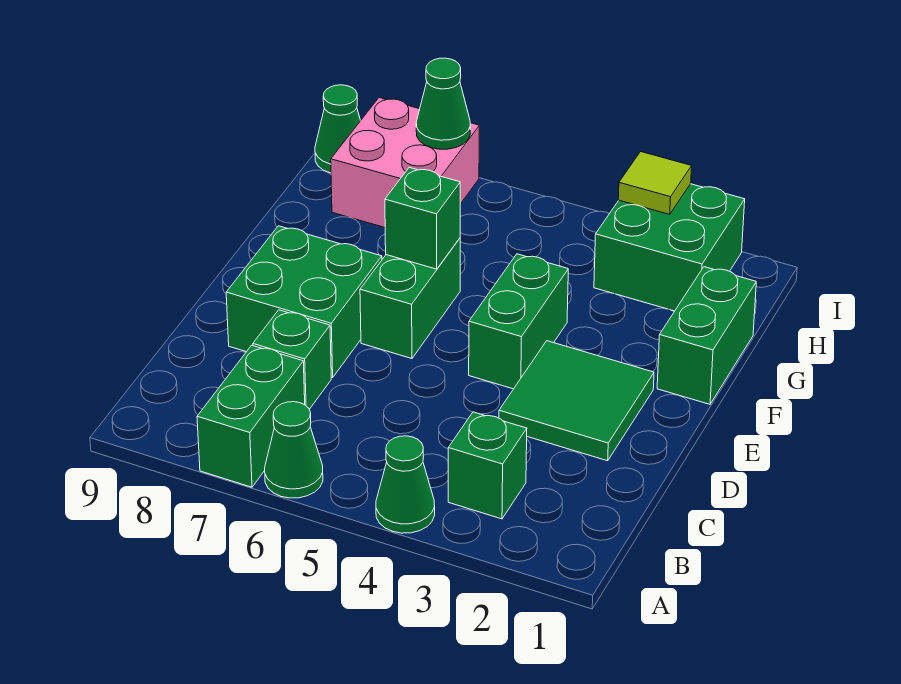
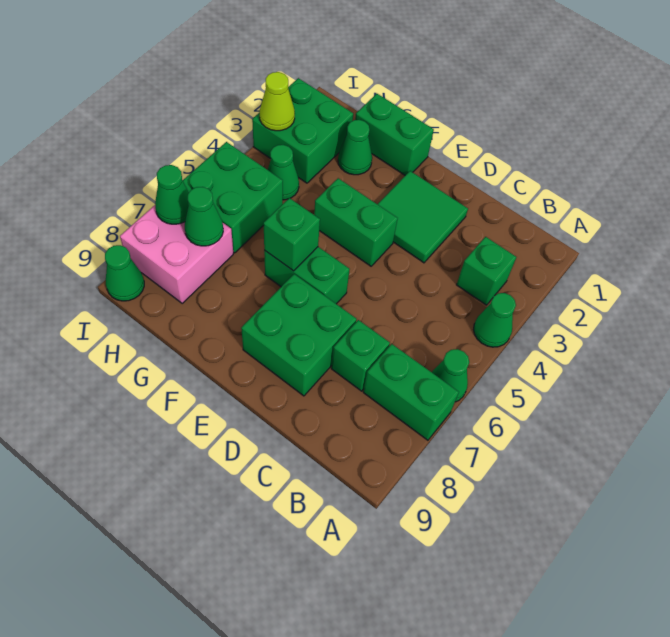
none -> green cone G2 level 1
none -> green cone H4 level 1
none -> green brick H5:I6 level 1
none -> green cone H7 level 2
lime tile I3 level 2 -> lime cone I3 level 2

